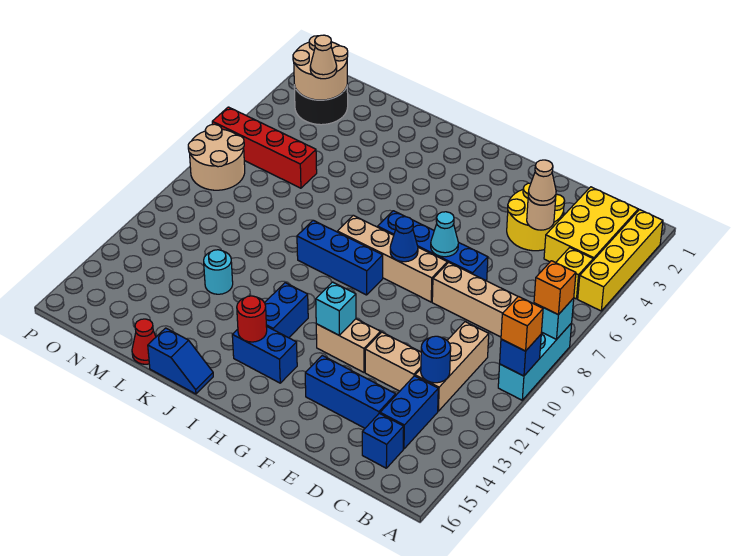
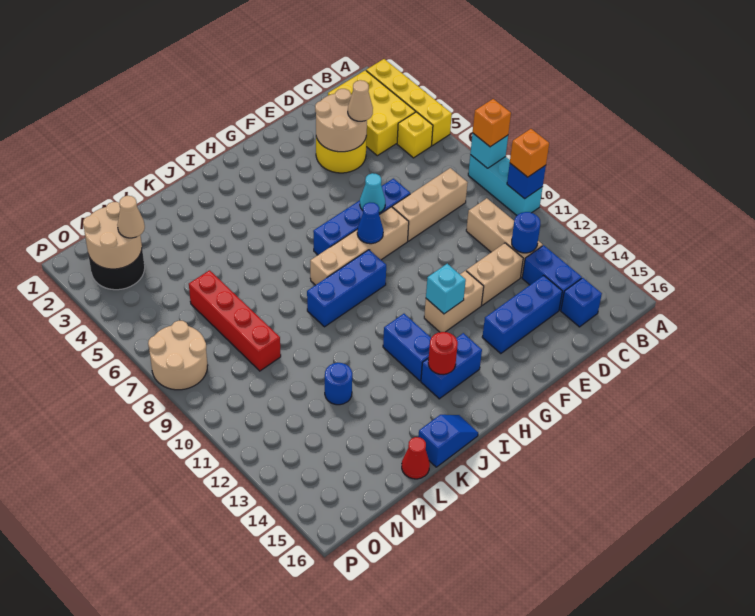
tan round brick D4 level 2 -> tan round brick D3:E4 level 2
cyan round brick L12 level 1 -> blue round brick L12 level 1
red brick M6:P6 level 1 -> red brick M6:M9 level 1

